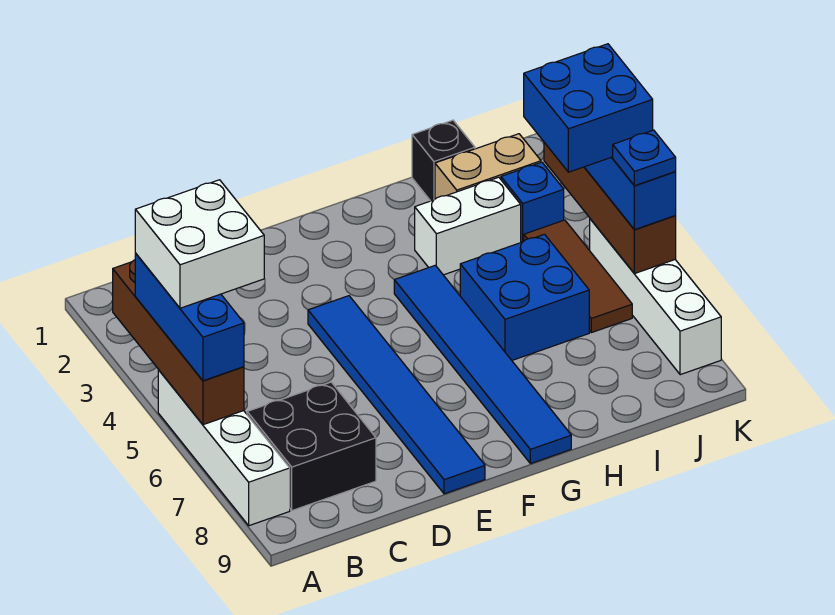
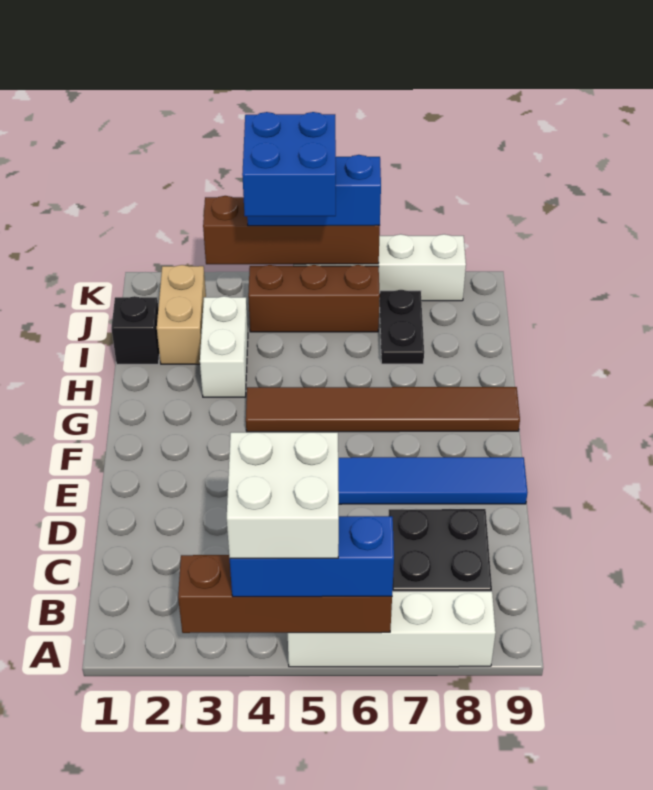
blue tile G4:G9 level 1 -> brown tile G4:G9 level 1
blue brick H5:I6 level 1 -> none
none -> black plate I7:J7 level 1
blue brick J3 level 1 -> none
brown tile J4:J6 level 1 -> brown brick J4:J6 level 1
blue plate K6 level 4 -> none

